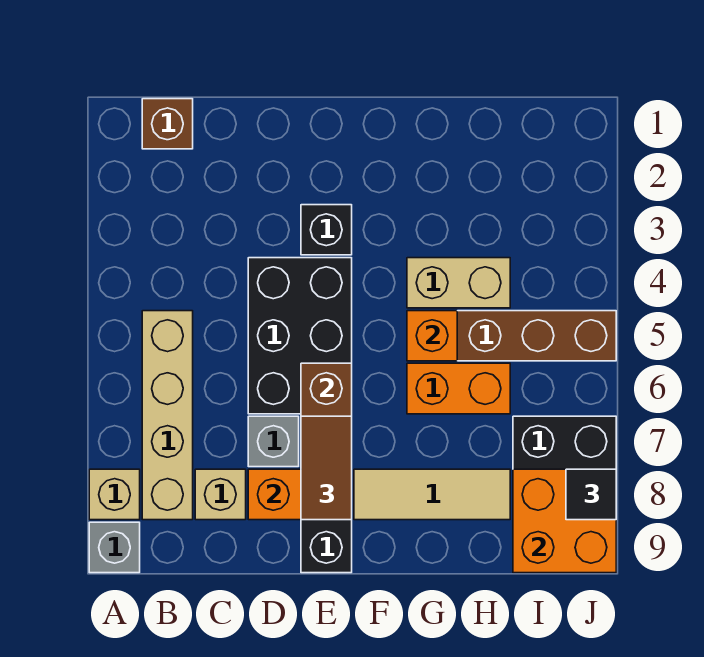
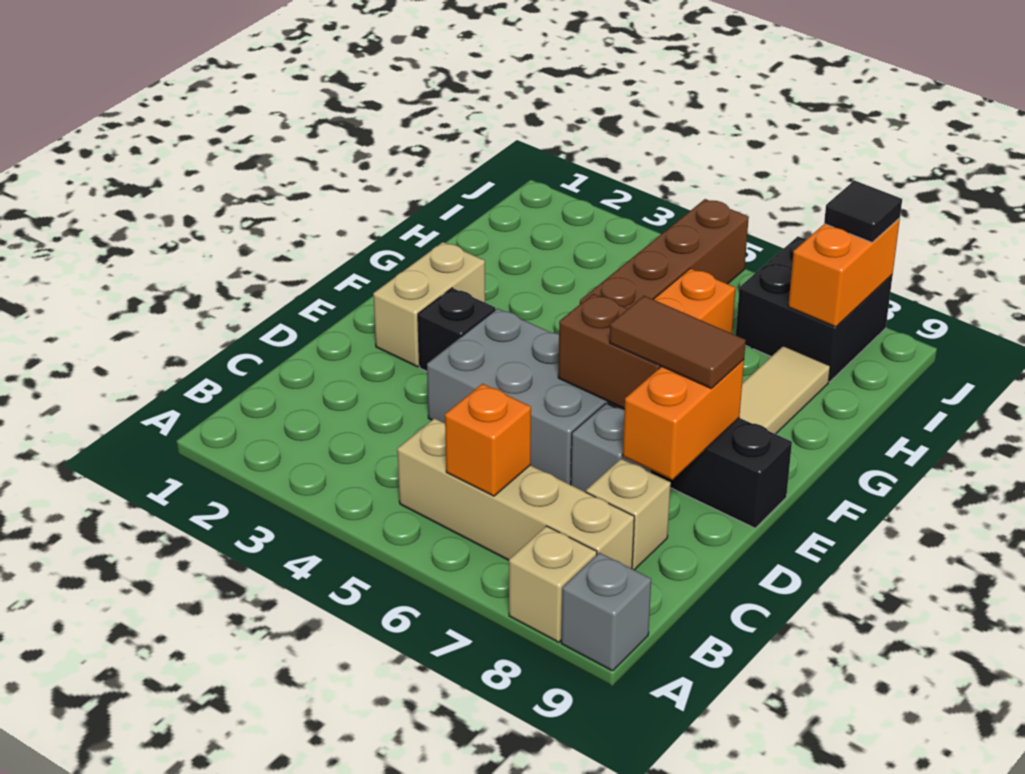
brown brick B1 level 1 -> none
black brick D4:E6 level 1 -> grey brick D4:E6 level 1
tan brick G4:H4 level 1 -> tan brick E2:F2 level 1
orange brick G5 level 2 -> orange brick B6 level 2
orange brick I8:J9 level 2 -> orange brick I8:J8 level 2

